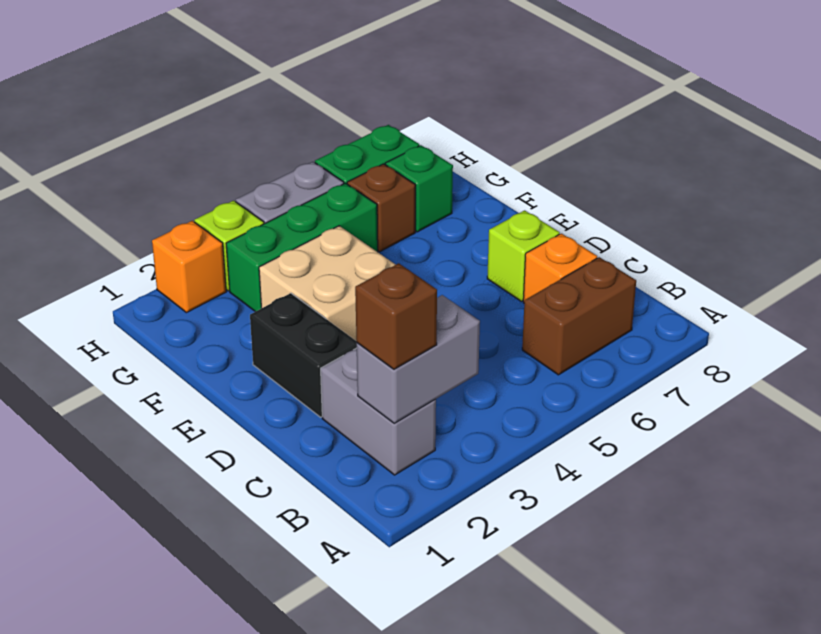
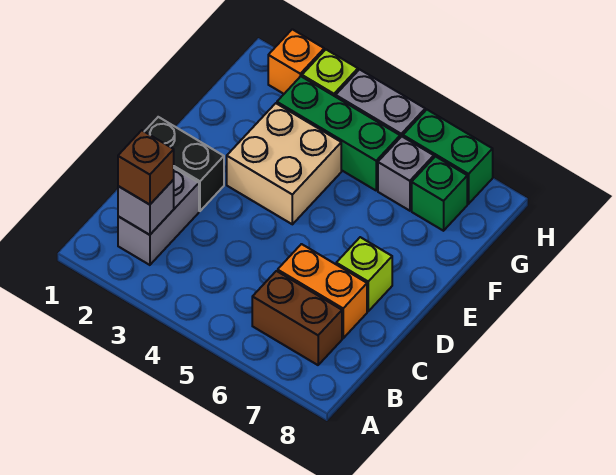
grey brick B2:B3 level 2 -> grey brick B2 level 2
orange brick C7 level 1 -> orange brick C6:C7 level 1
black brick D2:E2 level 1 -> black brick D1:D2 level 1
brown brick G6 level 1 -> grey brick G6 level 1

